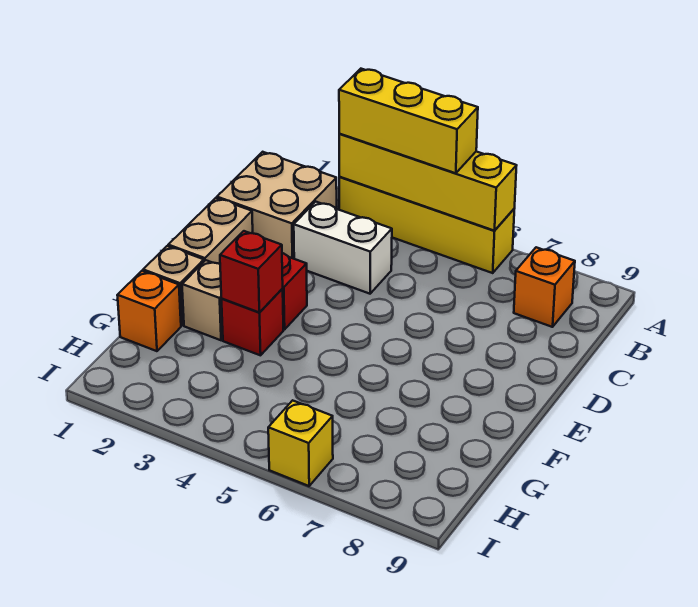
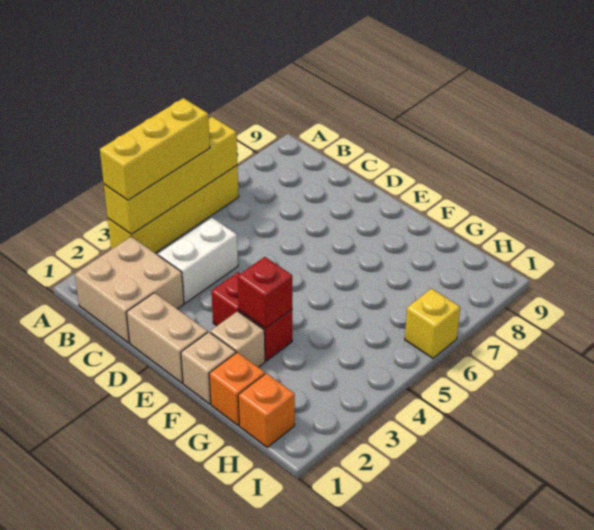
orange brick B8 level 1 -> orange brick H1 level 1

